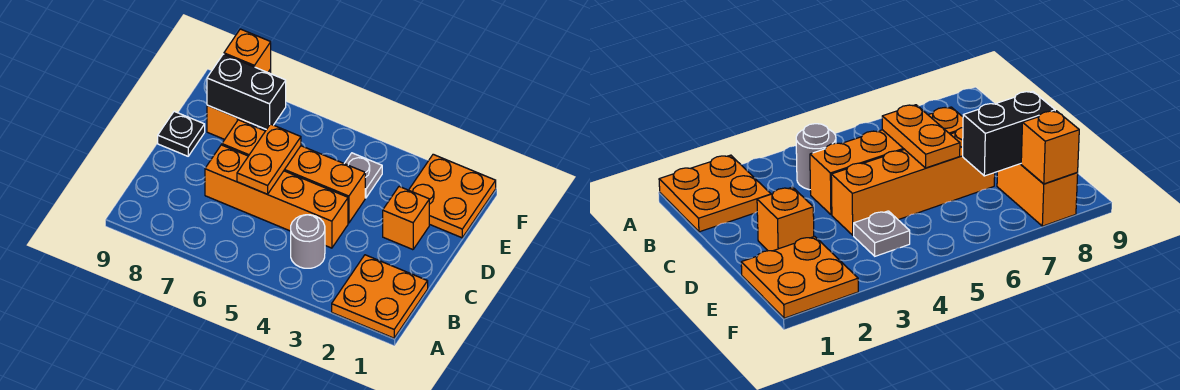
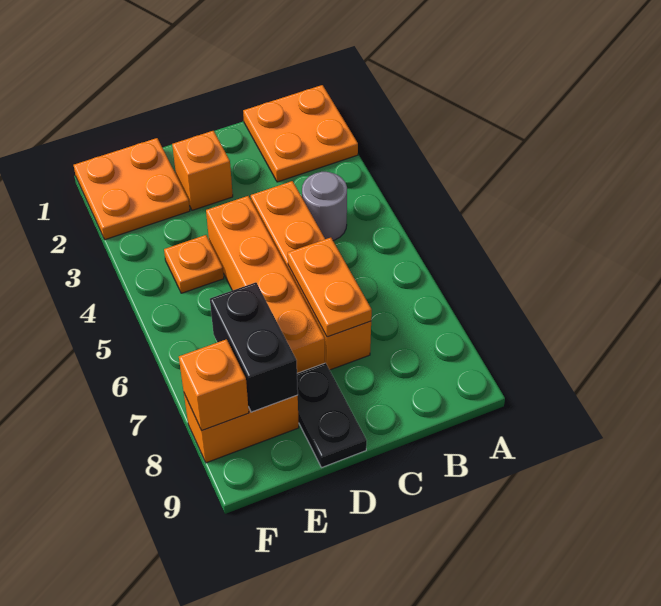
orange plate C6:D6 level 2 -> orange plate C6:C7 level 2
black plate D9 level 1 -> black plate D8:D9 level 1
grey plate E4 level 1 -> orange plate E4 level 1

